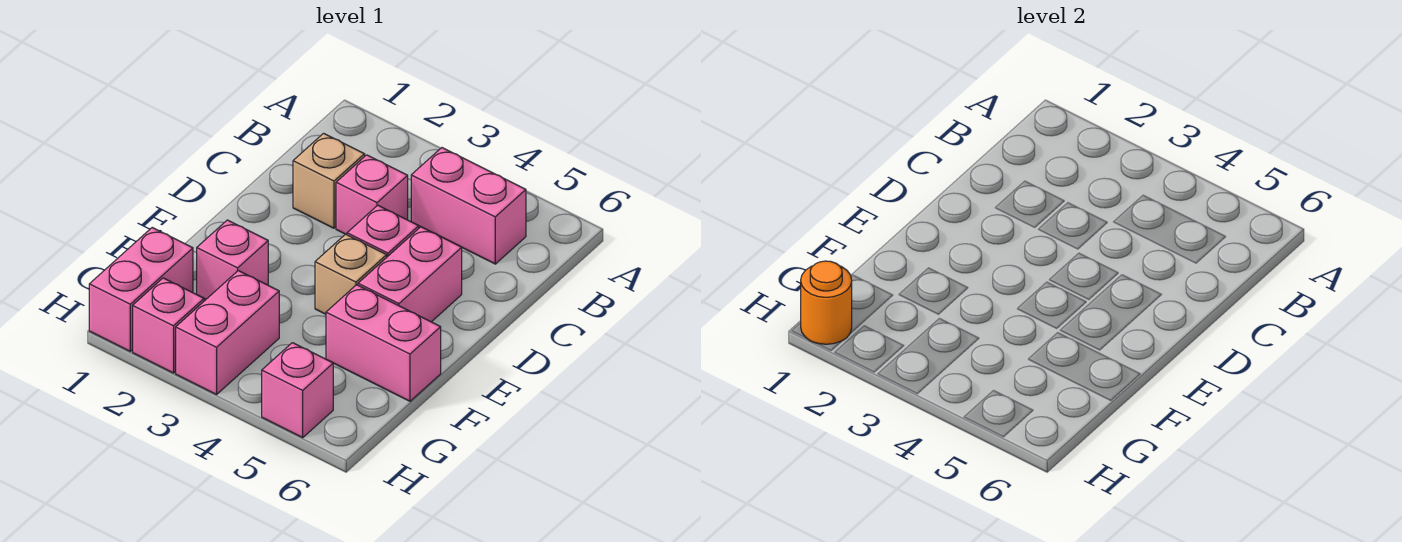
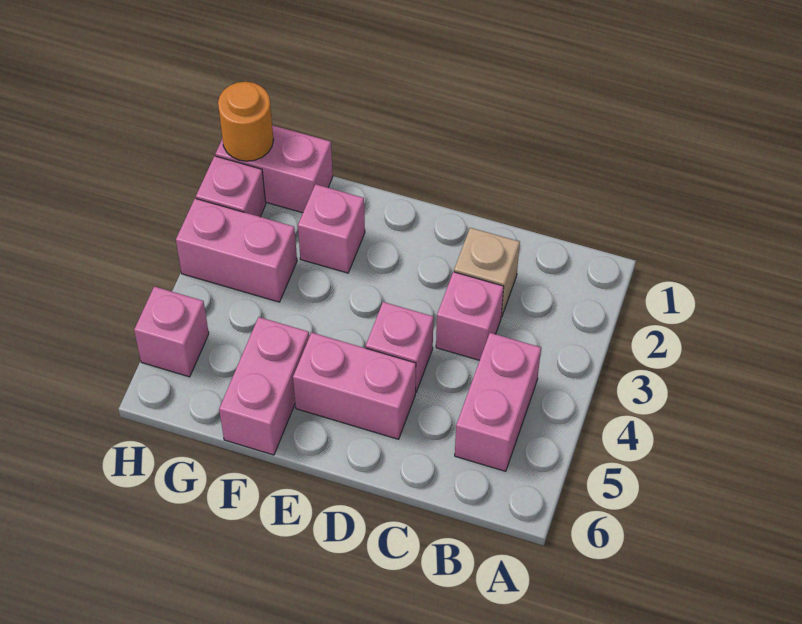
tan brick E4 level 1 -> none

